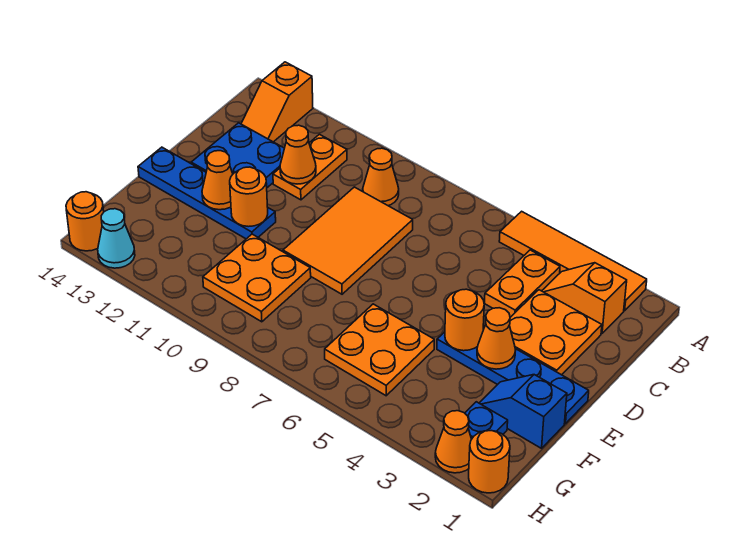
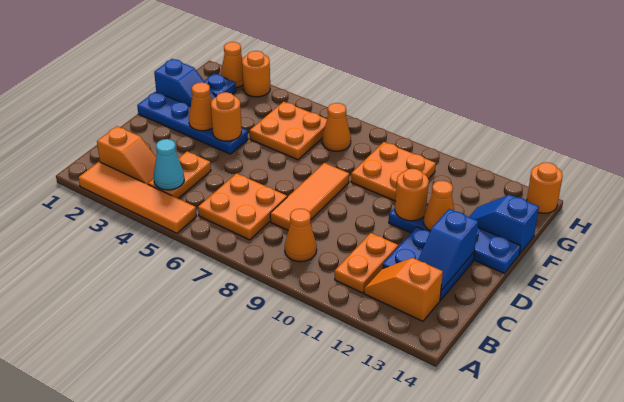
orange slope A13:B13 level 1 top A -> orange slope B12:B13 level 1 top 13
orange plate C2:D3 level 1 -> orange plate B6:C7 level 1
orange tile C8:E9 level 1 -> orange tile C8:E8 level 1
orange cone C11 level 2 -> orange cone G7 level 1
none -> blue slope C13:D13 level 2 top D
none -> blue slope F13:F14 level 1 top 14
orange round brick H1 level 1 -> orange round brick H3 level 1
cyan cone H13 level 1 -> cyan cone B4 level 2

